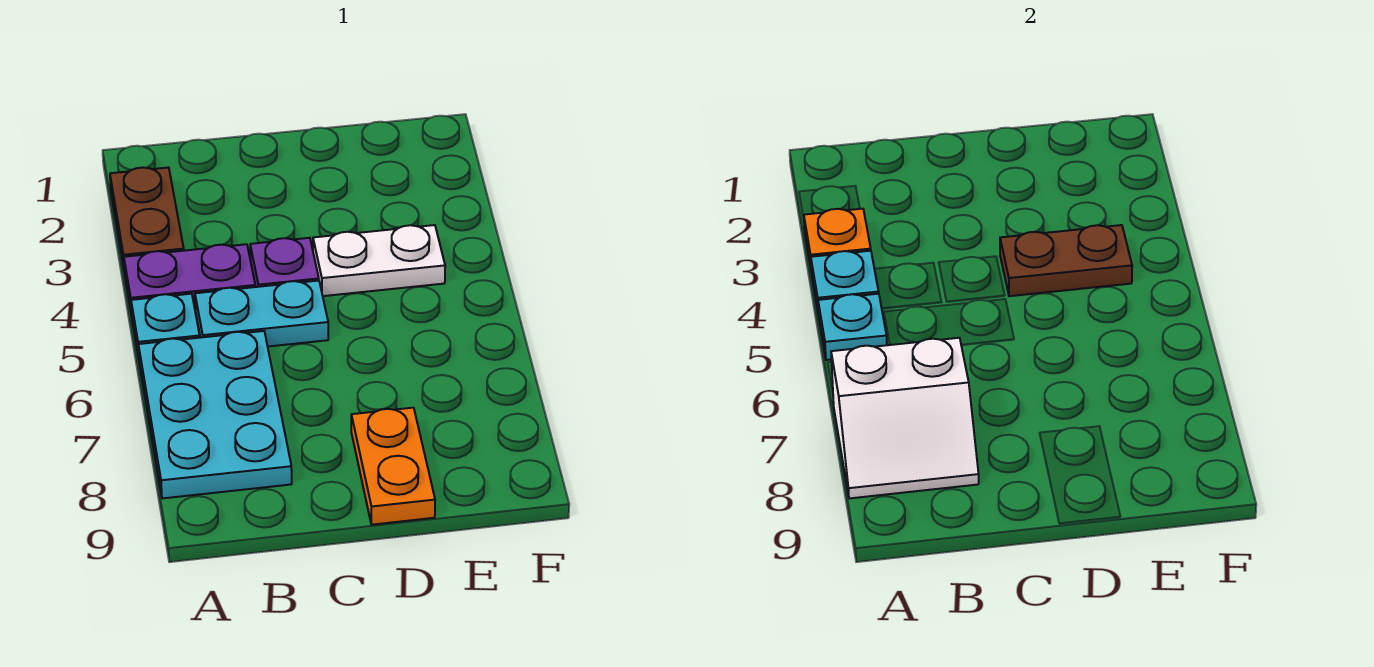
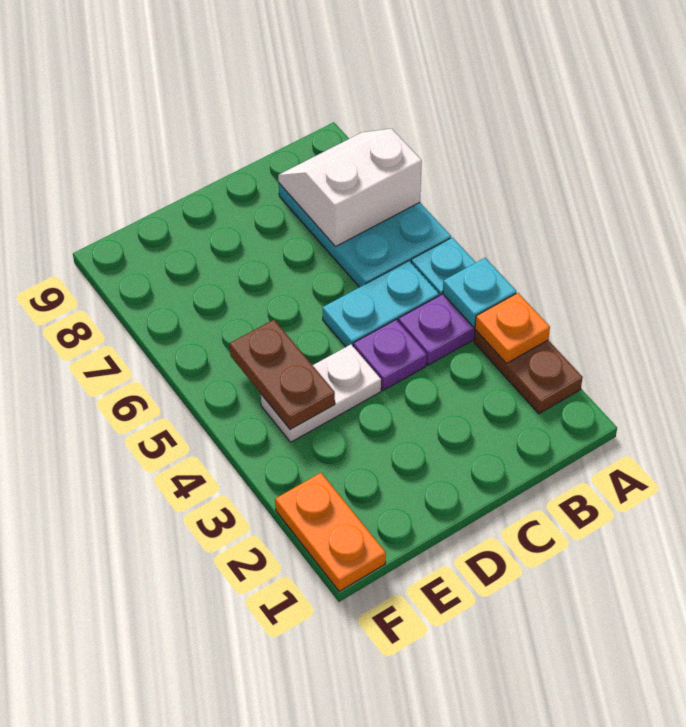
cyan plate A5 level 2 -> none
brown plate D4:E4 level 2 -> brown plate E4:E5 level 2
orange plate D8:D9 level 1 -> orange plate F1:F2 level 1

